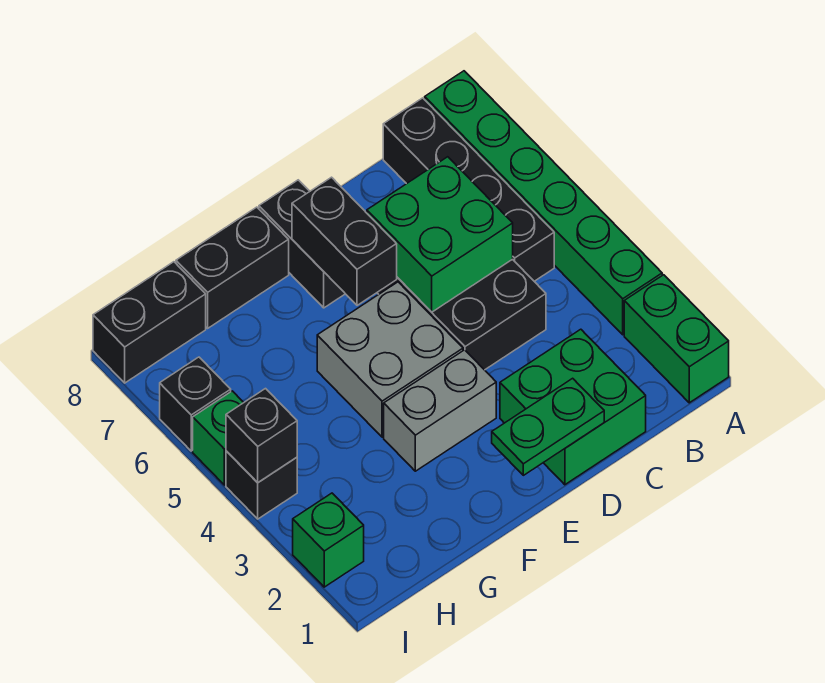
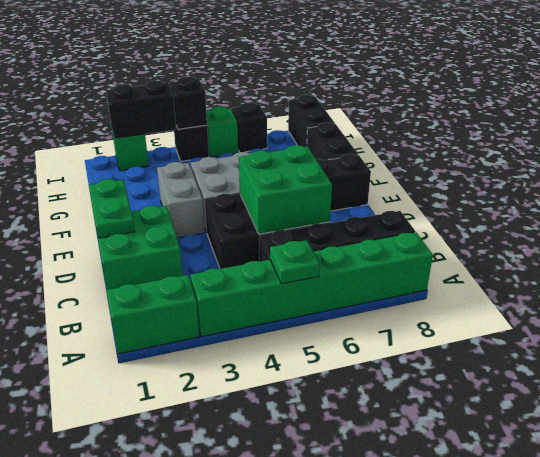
none -> green plate A5 level 2
black brick E6:E7 level 2 -> black brick I2:I3 level 2

